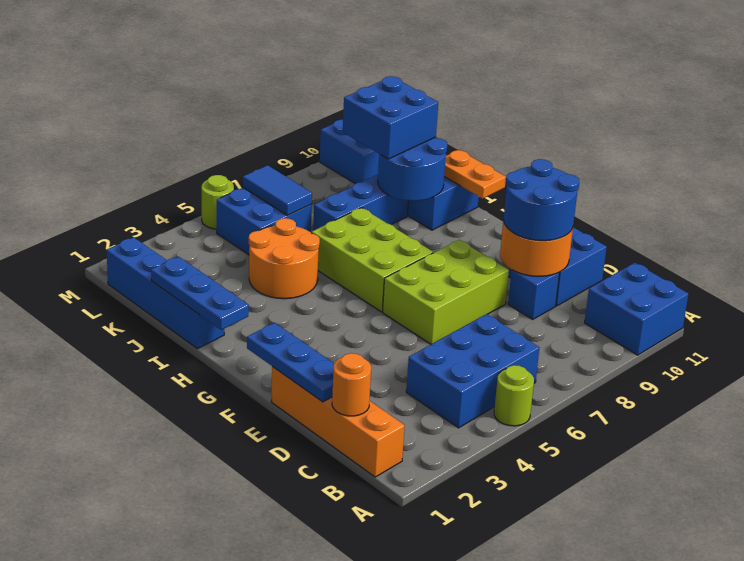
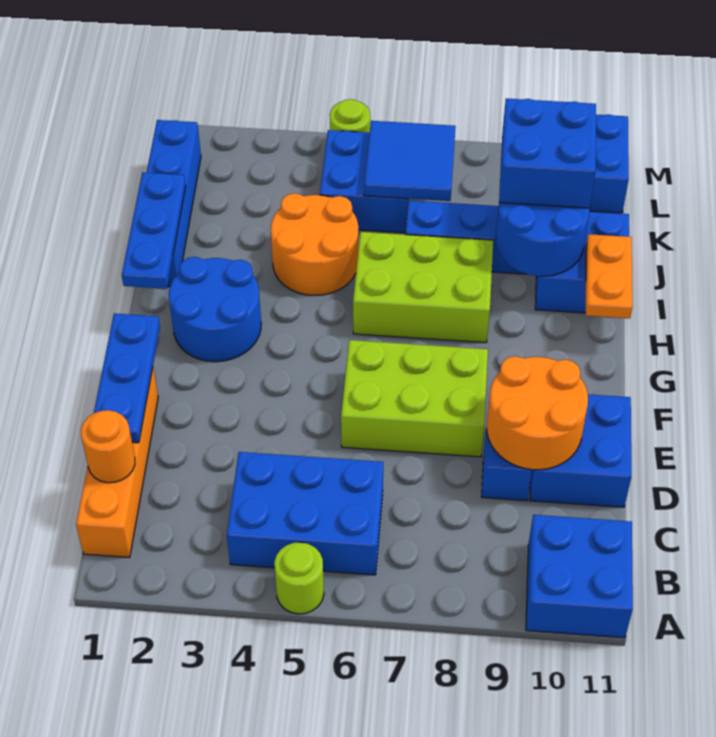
blue round brick D9:E10 level 3 -> blue round brick G2:H3 level 1
lime brick G6:I7 level 1 -> lime brick H6:I8 level 1
blue tile K6:L6 level 2 -> blue tile K6:L7 level 2

